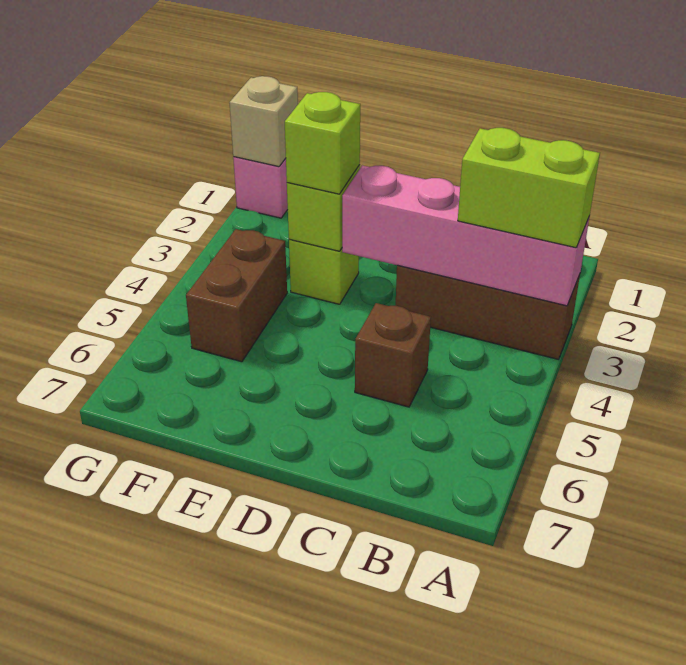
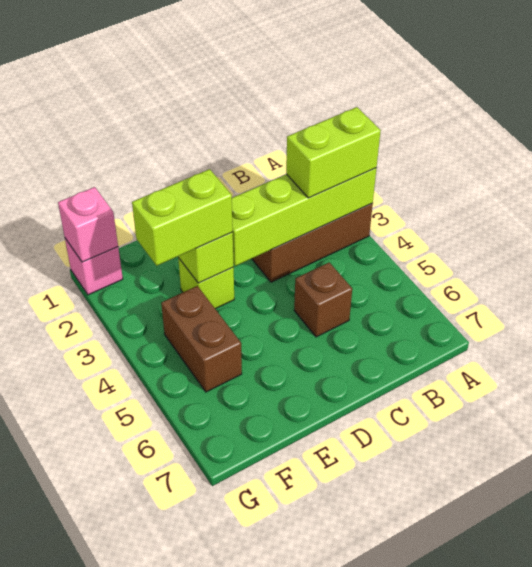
pink brick A3:D3 level 2 -> lime brick A3:D3 level 2
lime brick E3 level 3 -> lime brick E3:F3 level 3
tan brick G1 level 2 -> pink brick G1 level 2

